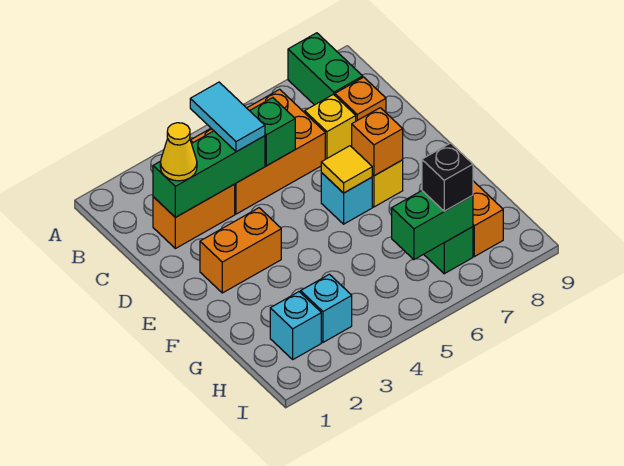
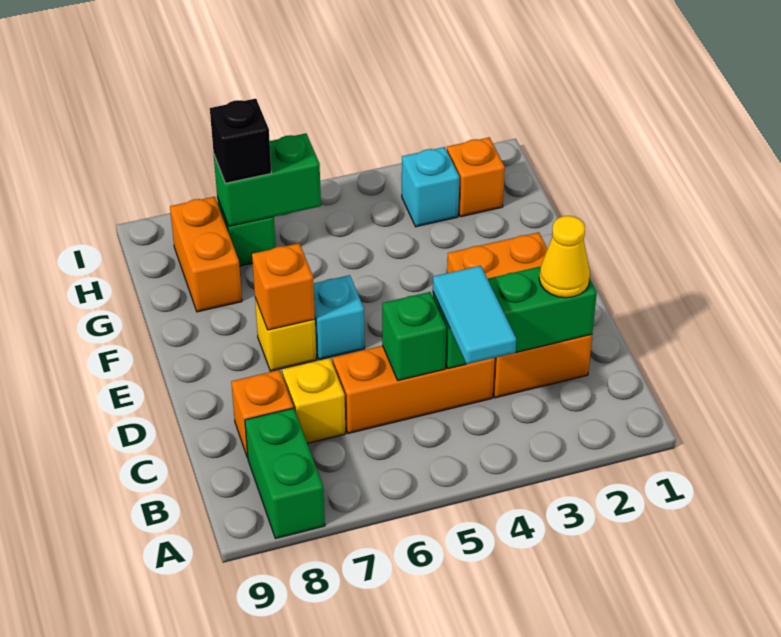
orange brick B4:C6 level 1 -> orange brick C4:C6 level 1
yellow tile E6 level 2 -> none
cyan brick H2 level 1 -> orange brick H2 level 1

